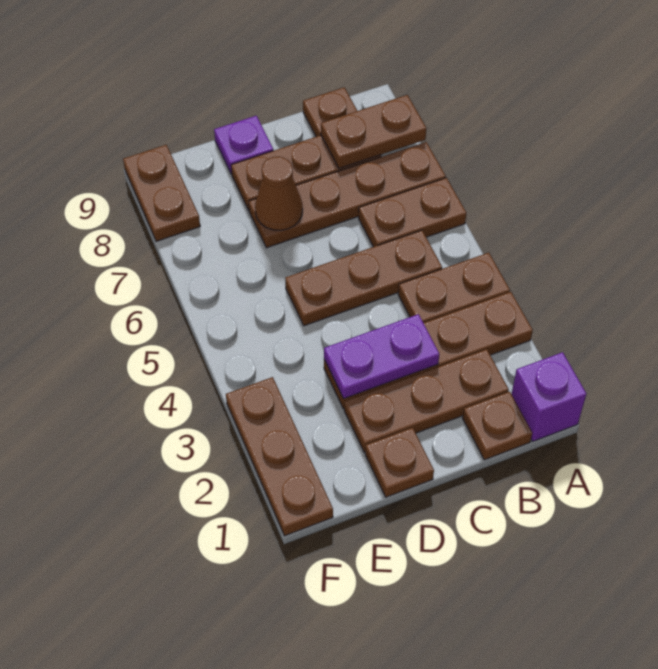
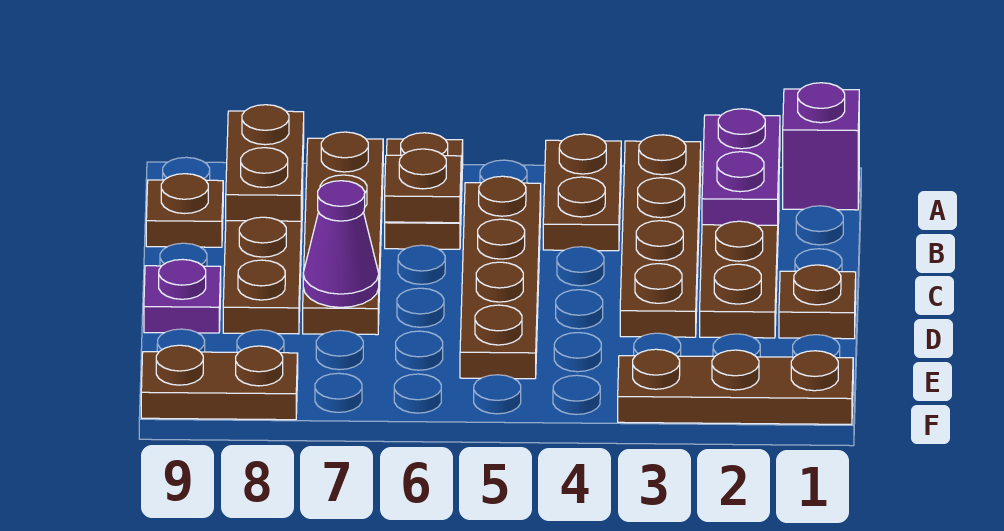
brown plate B1 level 1 -> brown plate B6 level 2
brown plate B5:D5 level 1 -> brown plate B5:E5 level 1
purple plate C3:D3 level 2 -> purple plate A2:B2 level 2
brown cone D7 level 2 -> purple cone D7 level 2

